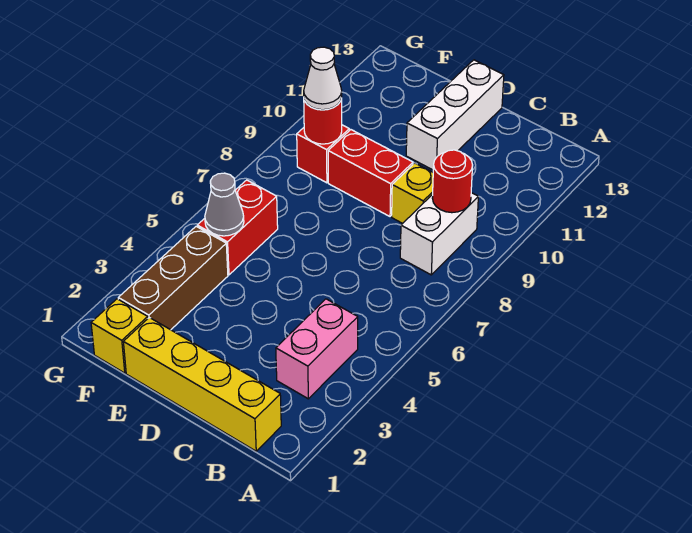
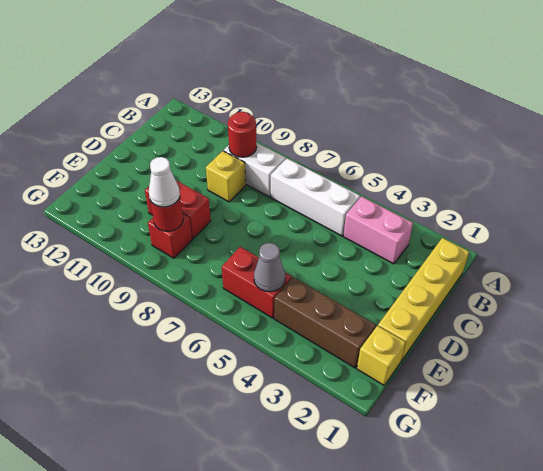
red brick D9:E9 level 1 -> red brick E9:E10 level 1
white brick D11:D13 level 1 -> white brick B5:B7 level 1

